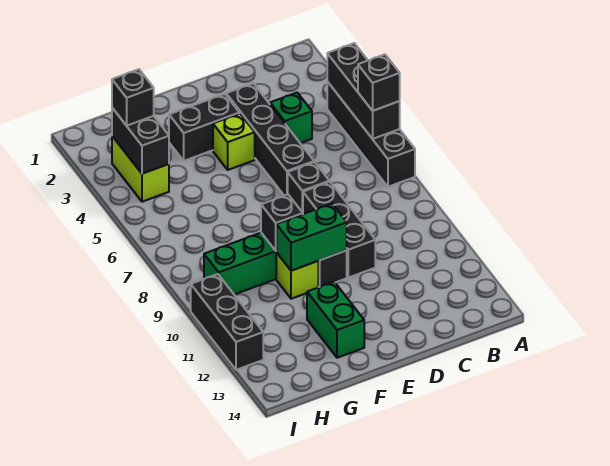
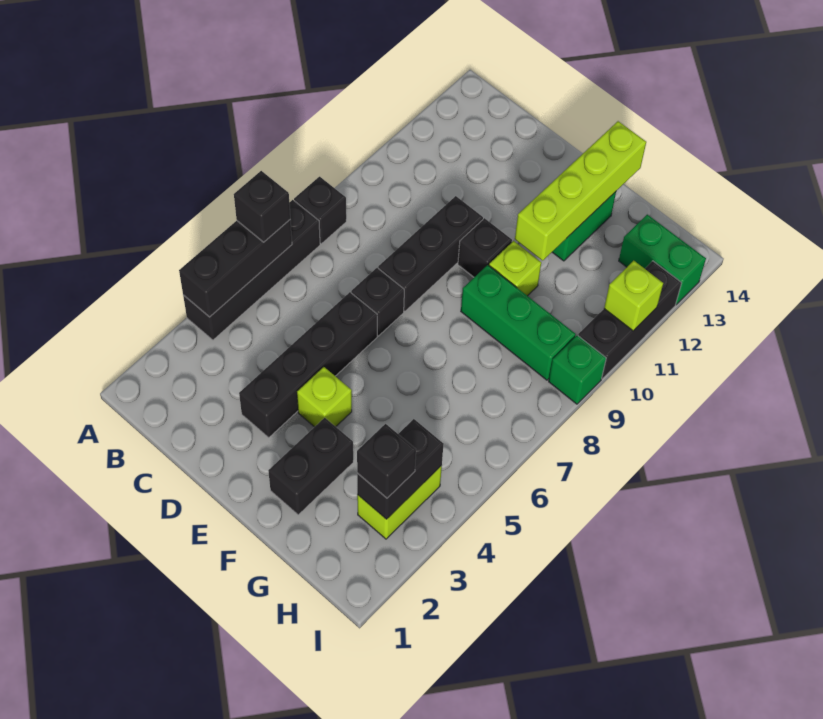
green brick C4 level 1 -> green brick I9 level 1
black brick E3:F3 level 1 -> black brick F2:F3 level 1
green brick E10:F10 level 2 -> green brick H13:I13 level 1
black brick F9 level 2 -> black brick A8 level 1
none -> lime brick F11:F14 level 2
none -> lime brick I11 level 2

